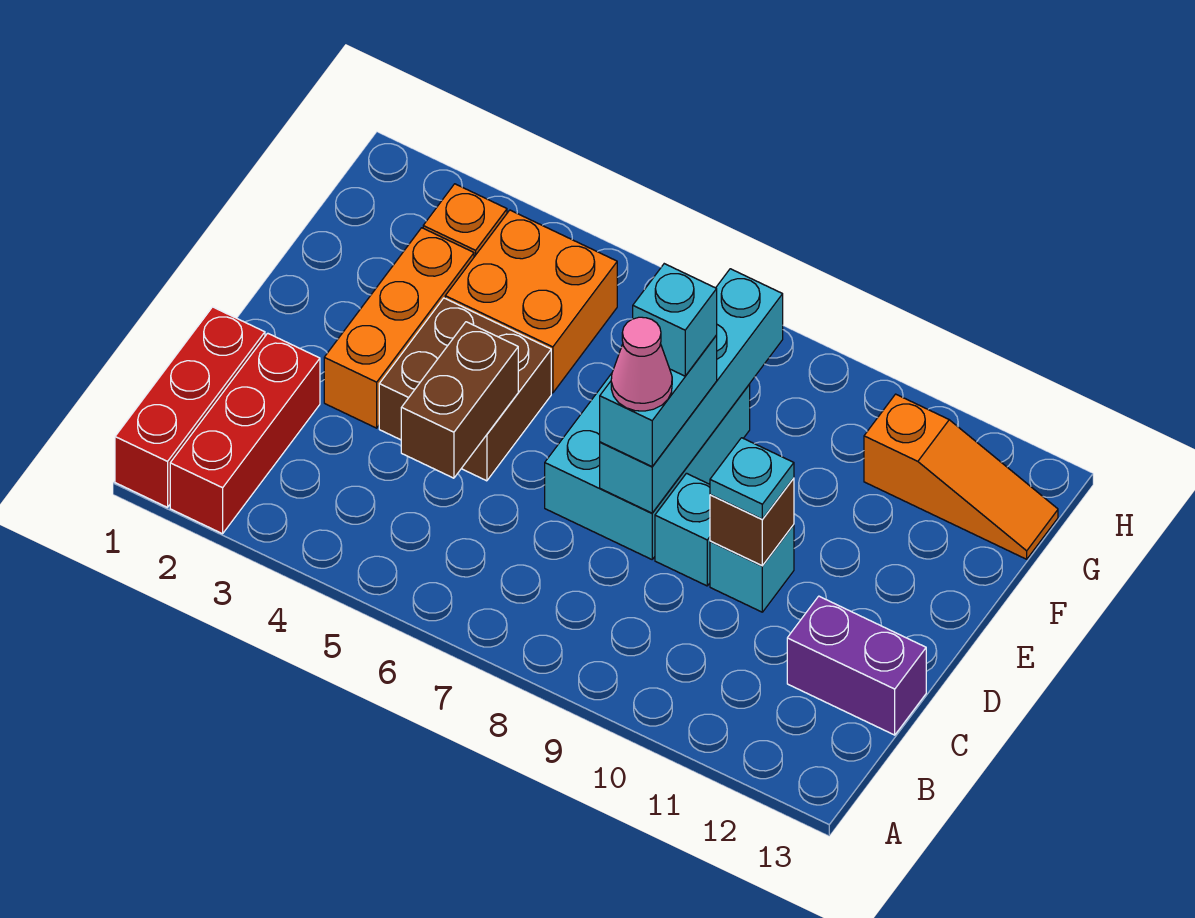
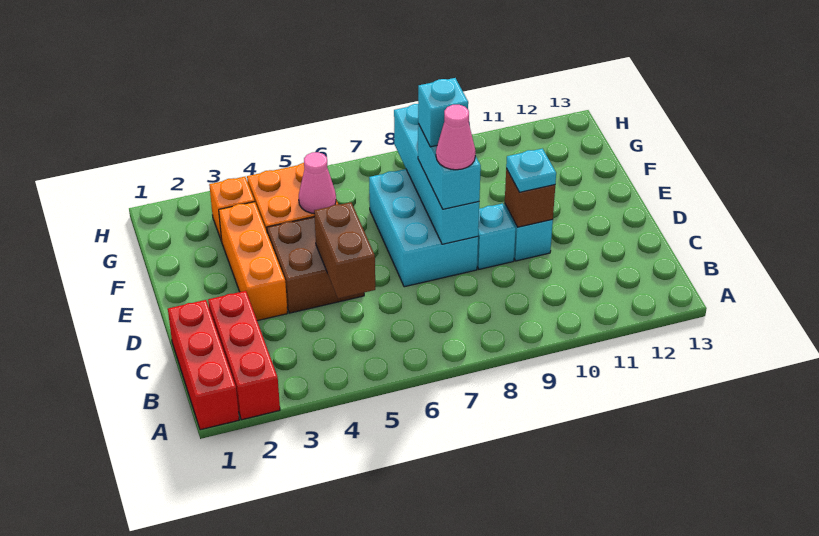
purple brick C12:C13 level 1 -> none
none -> pink cone F5 level 2
orange slope G11:G13 level 1 top 11 -> none

